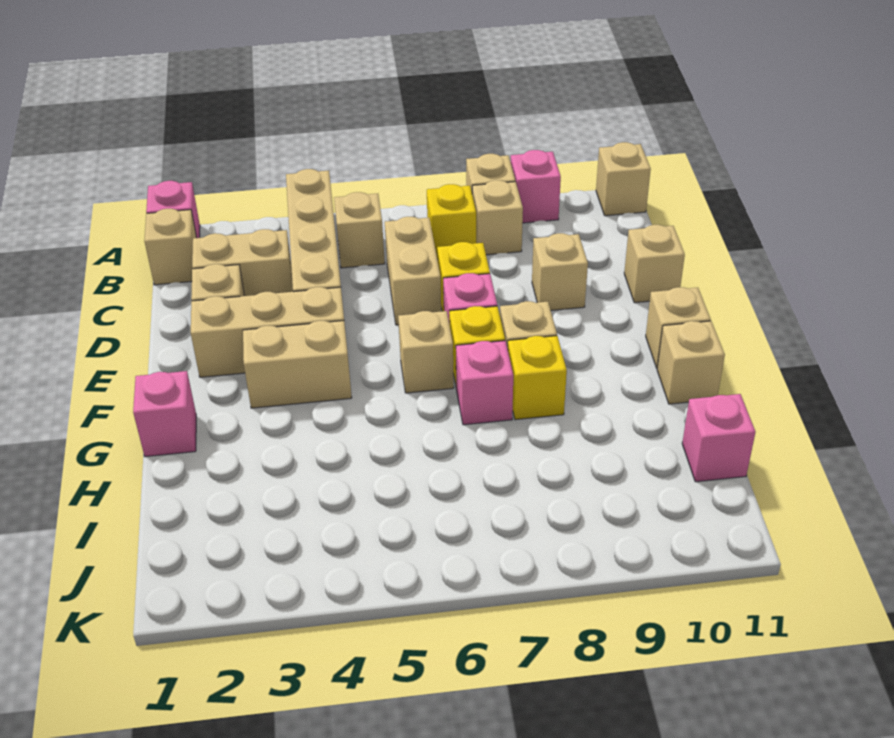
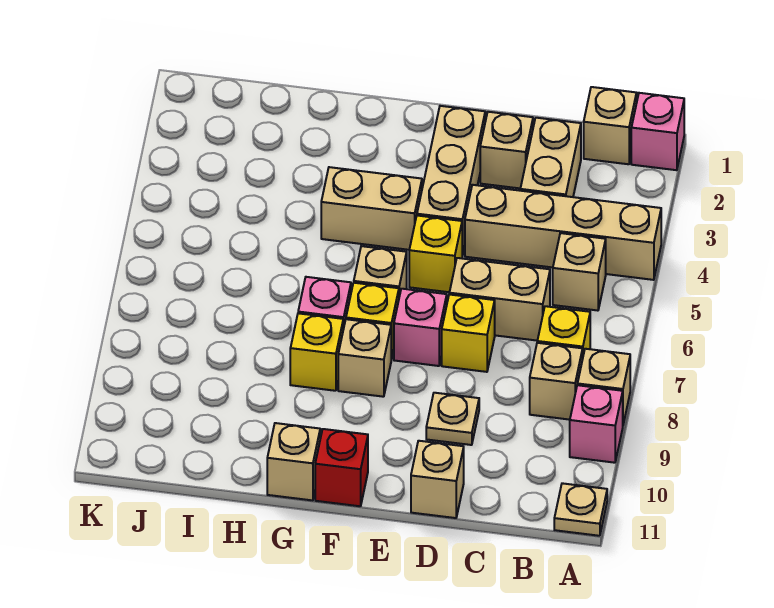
tan brick A11 level 1 -> tan plate A11 level 1
tan brick D9 level 1 -> tan plate D9 level 1
none -> yellow brick E5 level 1
tan brick F3:F4 level 1 -> tan brick F4:G4 level 1
tan brick F11 level 1 -> red brick F11 level 1
pink brick G1 level 1 -> none
pink brick I11 level 1 -> none

